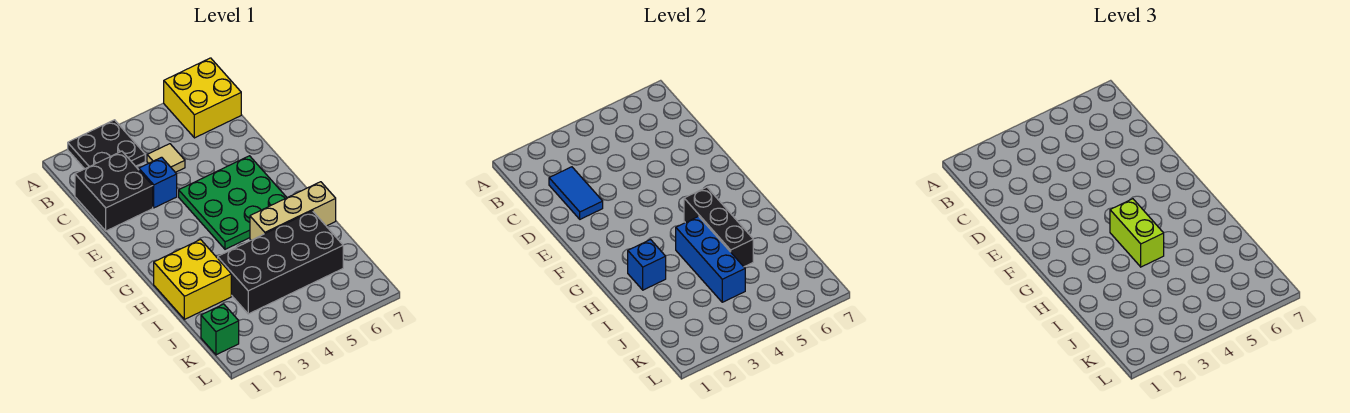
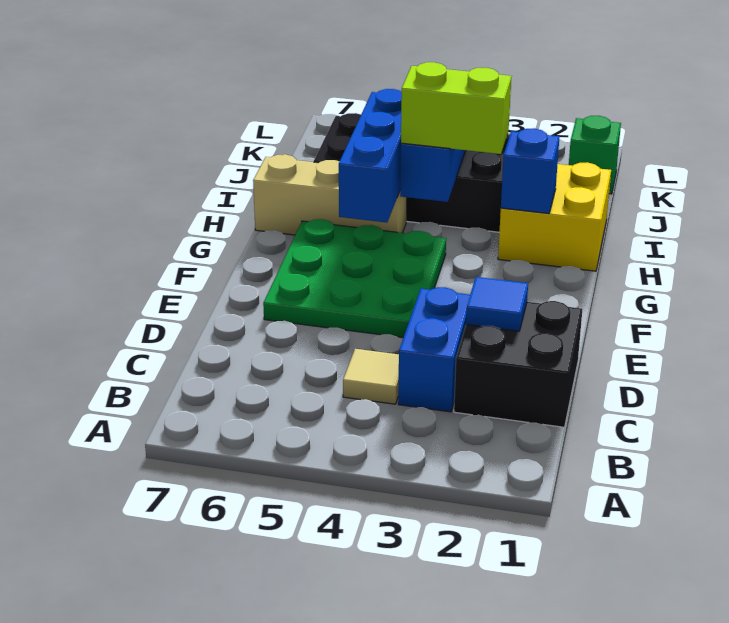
black plate A2:B3 level 1 -> none
yellow brick A6:B7 level 1 -> none
blue tile C2:D2 level 2 -> blue tile D2 level 2
blue brick D3 level 1 -> blue brick C3:D3 level 1
lime brick G4:H4 level 3 -> lime brick H3:H4 level 3
black brick G5:I5 level 2 -> blue brick G5:I5 level 2

